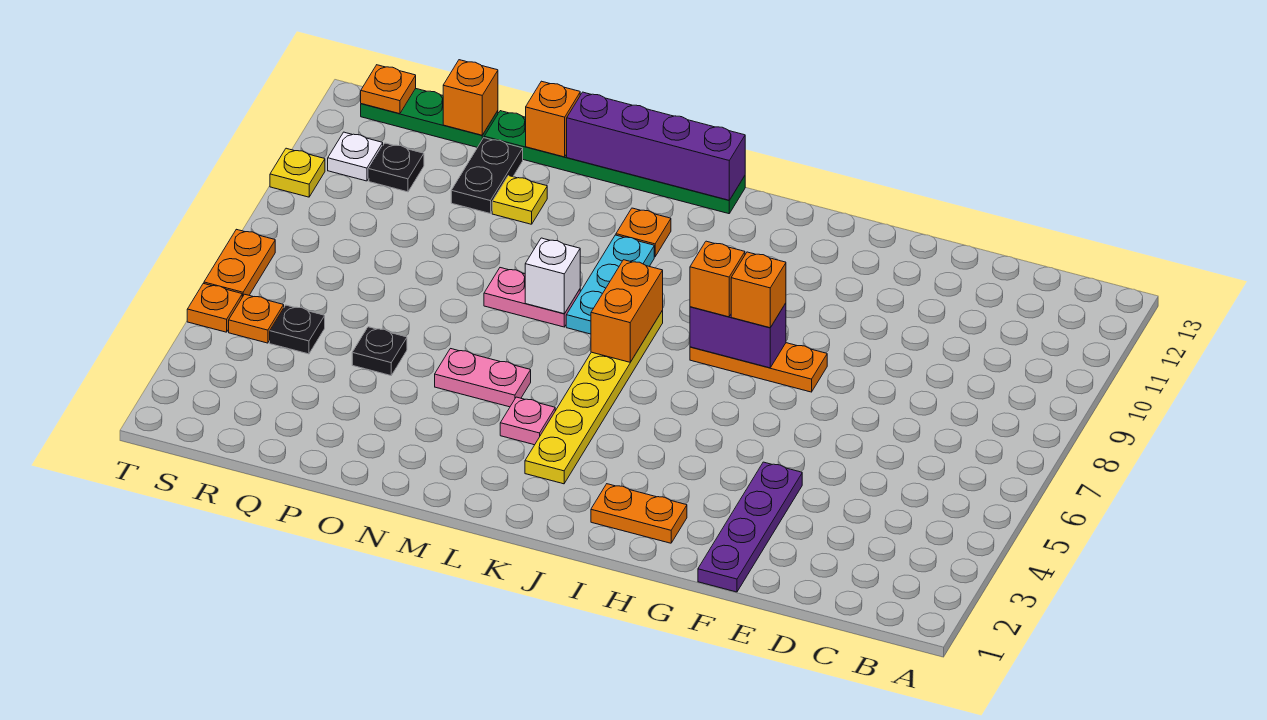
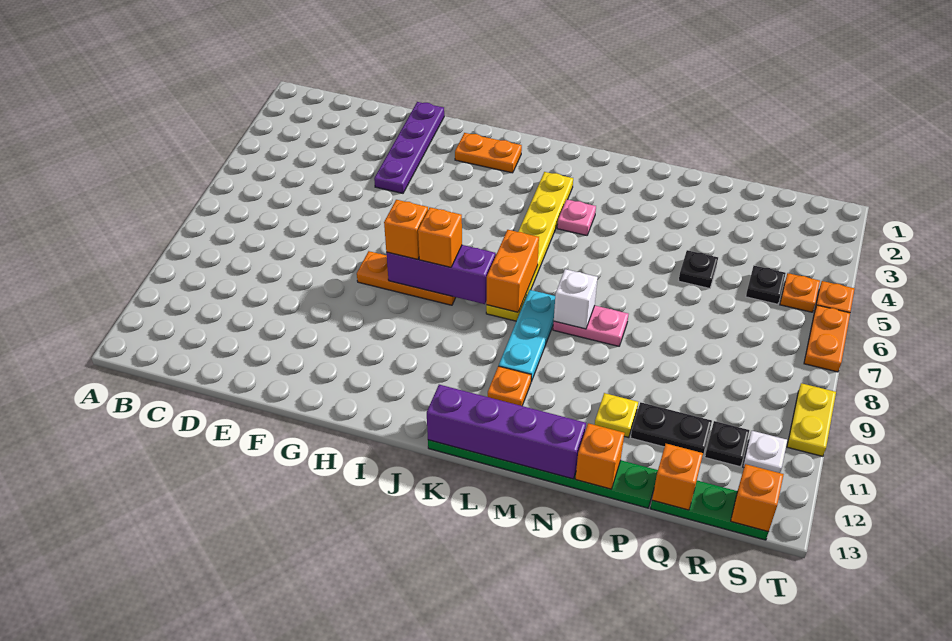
purple brick H8:I8 level 2 -> purple brick H8:J8 level 2
pink plate M5:N5 level 1 -> none
black plate P11:P12 level 1 -> black plate P11:Q11 level 1
orange plate S13 level 2 -> orange brick S13 level 2
yellow plate T10 level 1 -> yellow plate T9:T10 level 1

